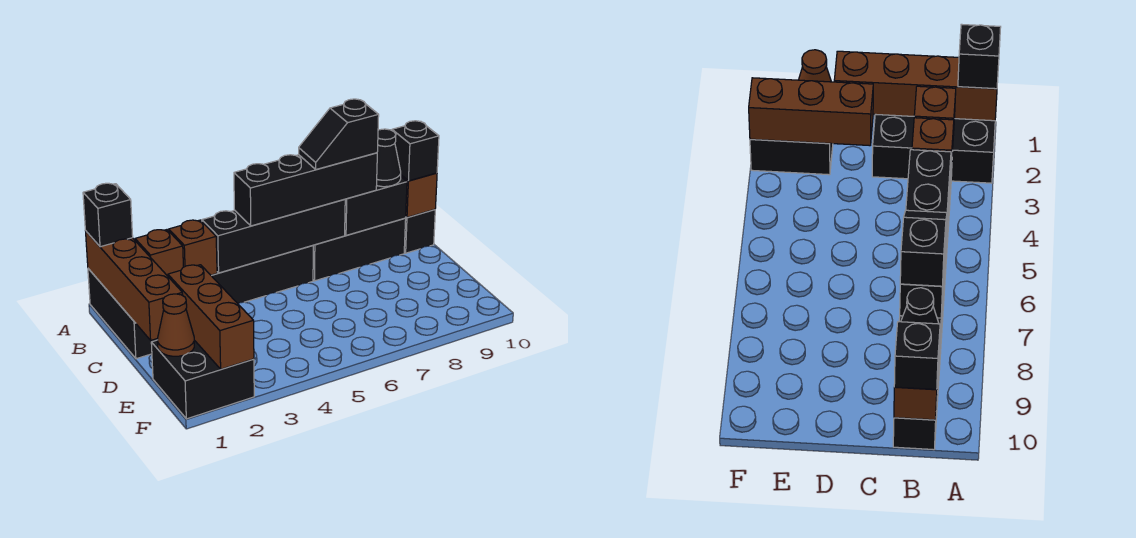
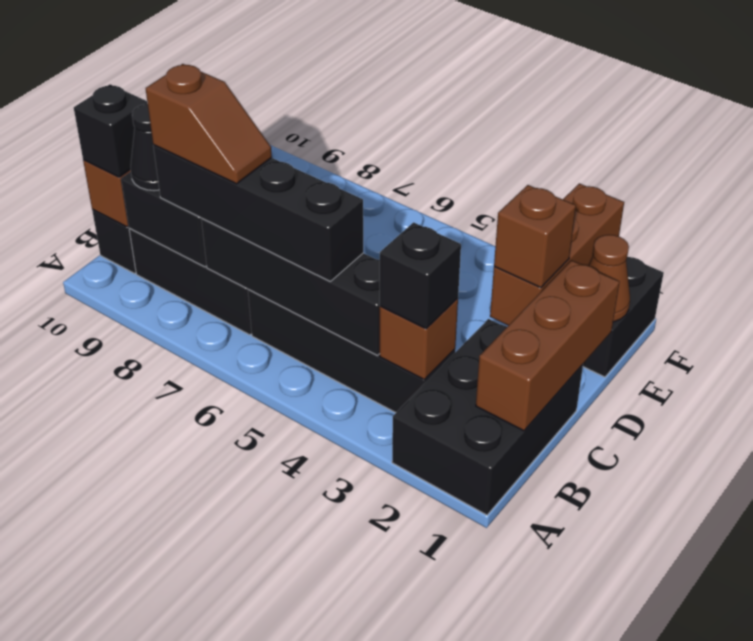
brown brick A1:D1 level 2 -> brown brick B1:D1 level 2
black brick A1 level 3 -> black brick B3 level 3
brown brick B2 level 2 -> brown brick D2 level 3
black slope B7:B8 level 4 top 8 -> brown slope B7:B8 level 4 top 8

